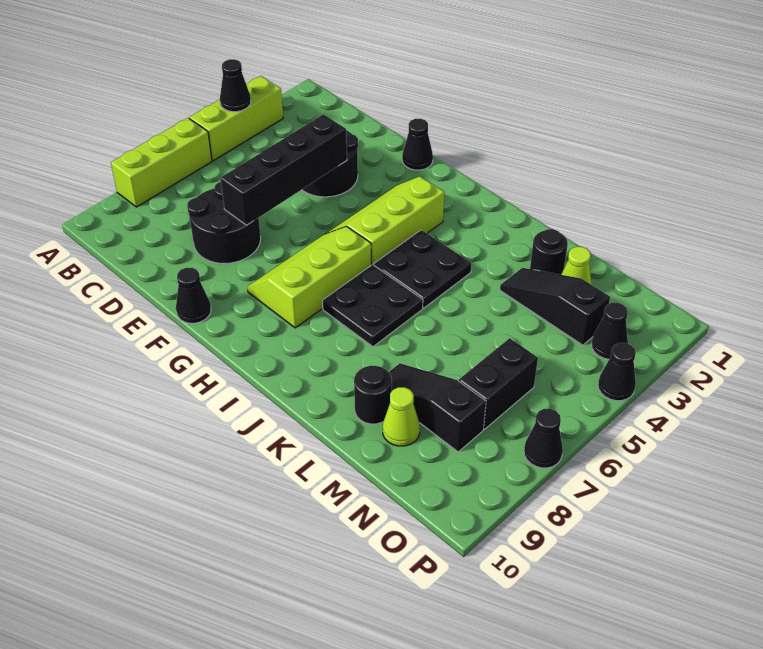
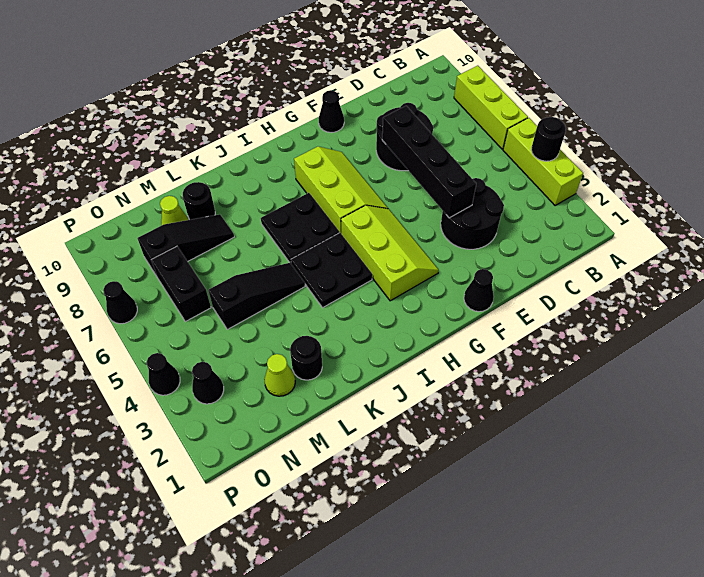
black cone A4 level 2 -> black round brick A4 level 2
black slope L3:N3 level 1 top N -> black slope K5:M5 level 1 top M

